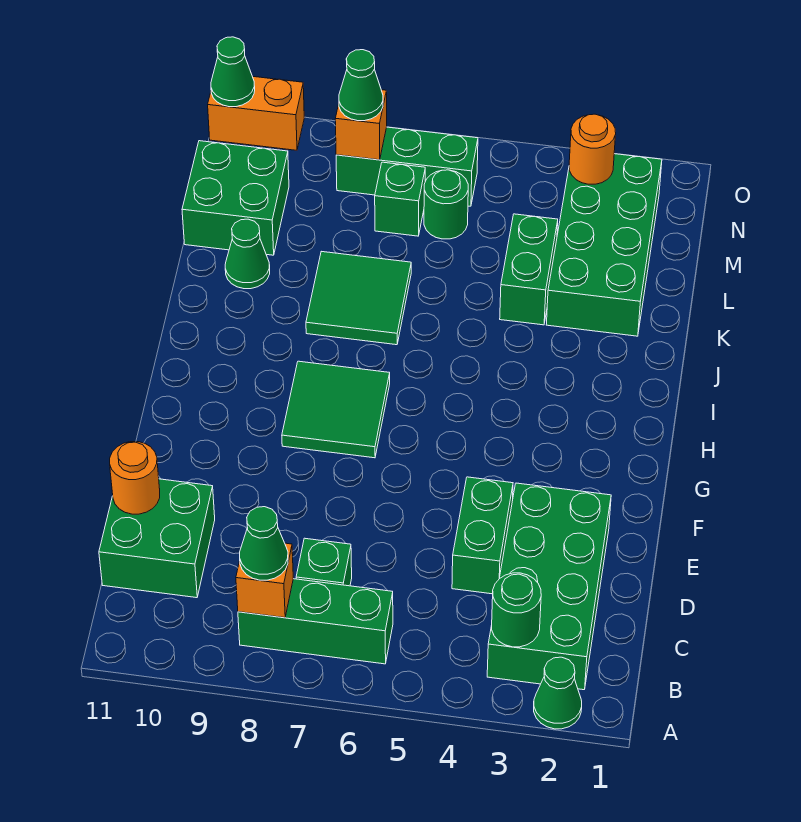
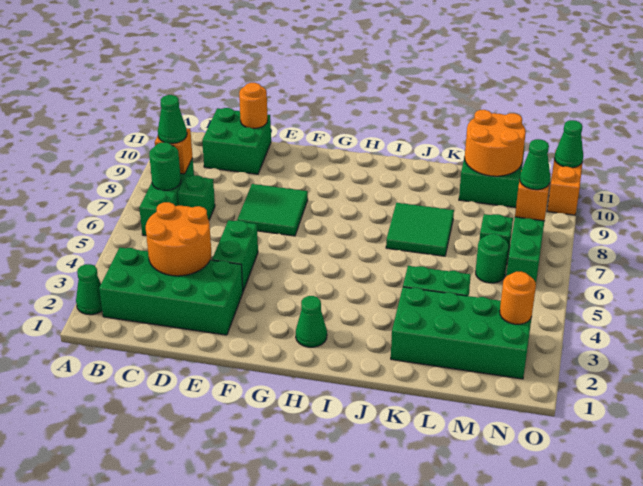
green round brick B3 level 2 -> green round brick B7 level 2
none -> orange round brick C3:D4 level 2
green brick D4:E4 level 1 -> green brick E4:E5 level 1
green tile G7:H8 level 1 -> green tile E7:F8 level 1
green cone K10 level 1 -> green cone H2 level 1
none -> orange round brick L10:M11 level 2

